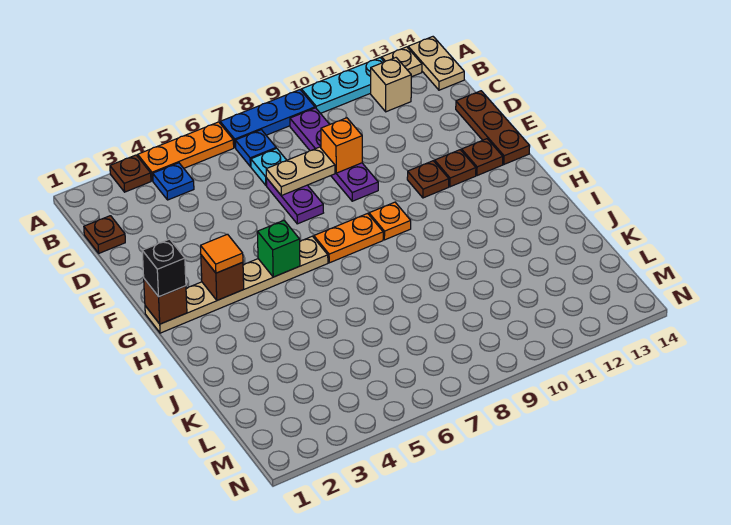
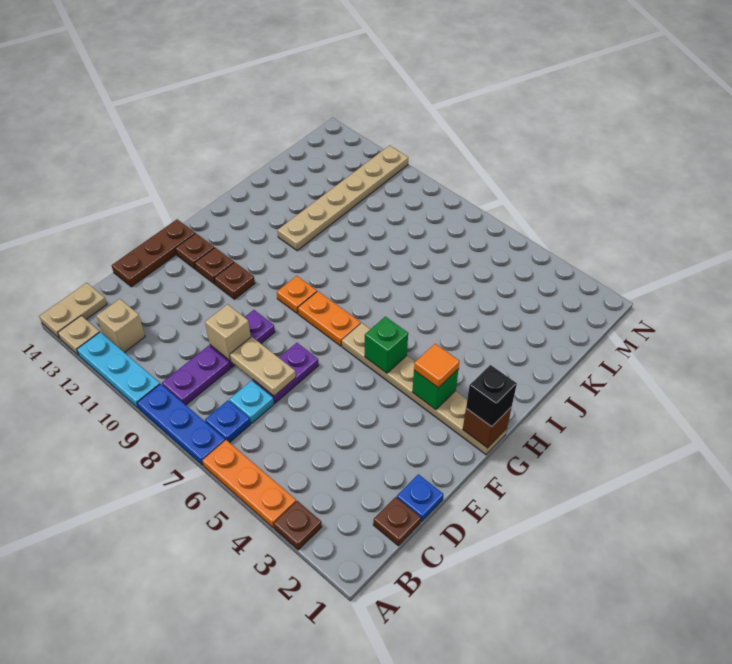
blue plate B4 level 1 -> blue plate D1 level 1
orange brick D9 level 2 -> tan brick D9 level 2
brown brick G3 level 2 -> green brick G3 level 2
none -> tan plate I11:N11 level 1

